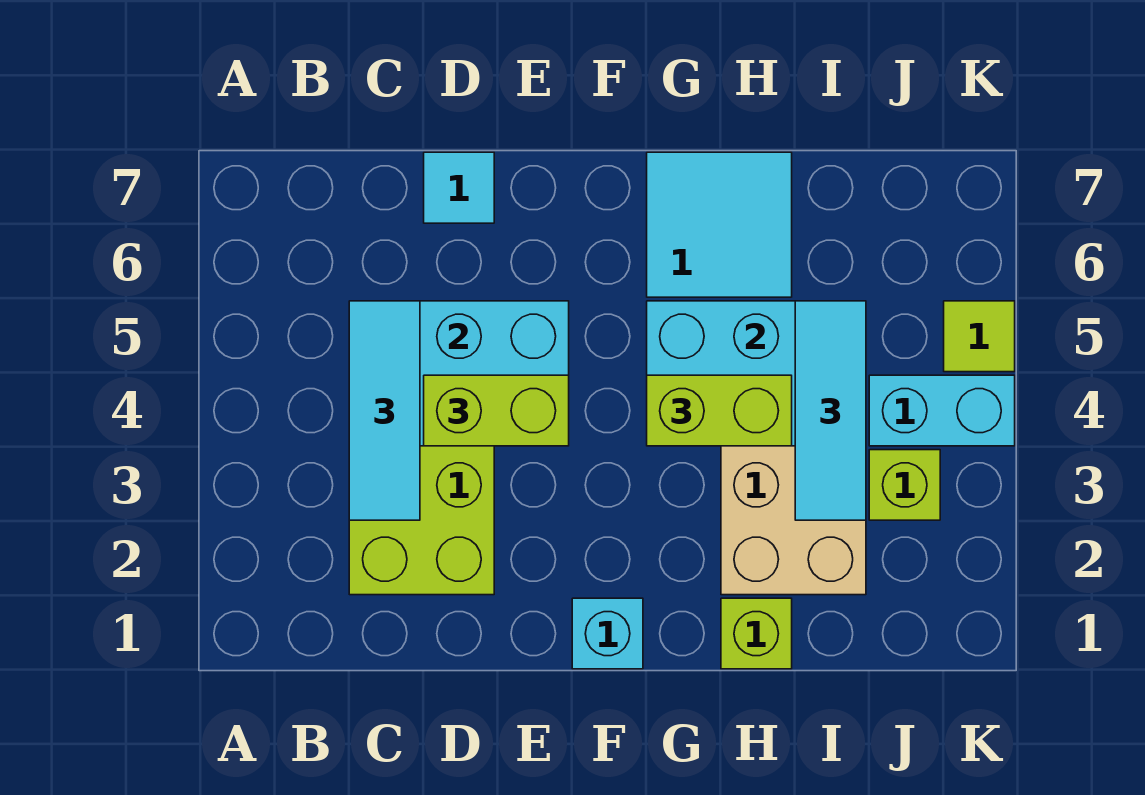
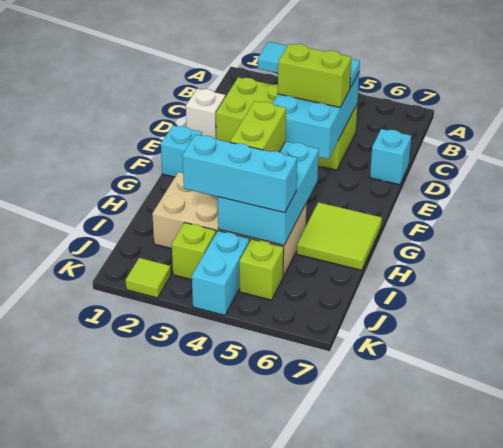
none -> white brick D1 level 1
lime brick D4:E4 level 3 -> lime brick D4:D5 level 3
cyan tile D7 level 1 -> cyan brick D7 level 1
cyan tile G6:H7 level 1 -> lime tile G6:H7 level 1
lime brick H1 level 1 -> lime brick J5 level 1
cyan tile I3:I5 level 3 -> cyan brick I3:I5 level 3
lime tile K5 level 1 -> lime tile K2 level 1

